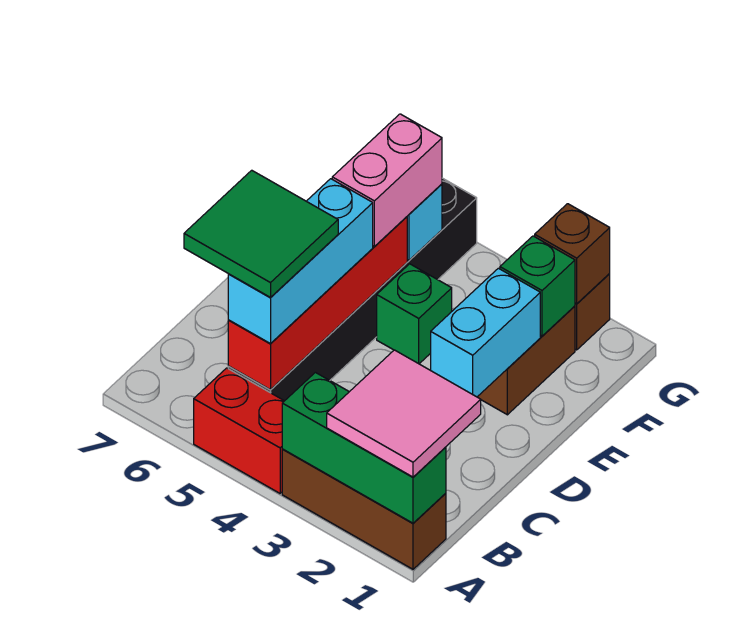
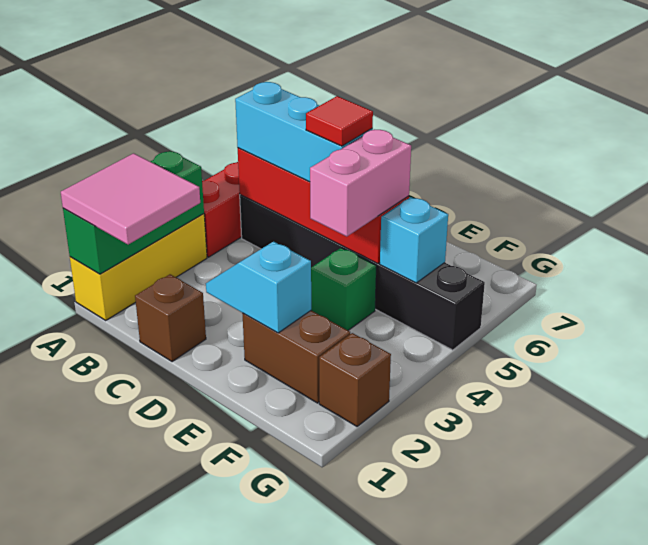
brown brick A1:A3 level 1 -> yellow brick A1:A3 level 1
green tile B5:C6 level 4 -> none
cyan brick D2:E2 level 2 -> cyan slope D2:E2 level 2 top E
none -> red tile D5 level 4
pink brick E5:F5 level 3 -> pink brick E4:E5 level 3
green brick F2 level 2 -> none
brown brick G2 level 2 -> brown brick C1 level 1

